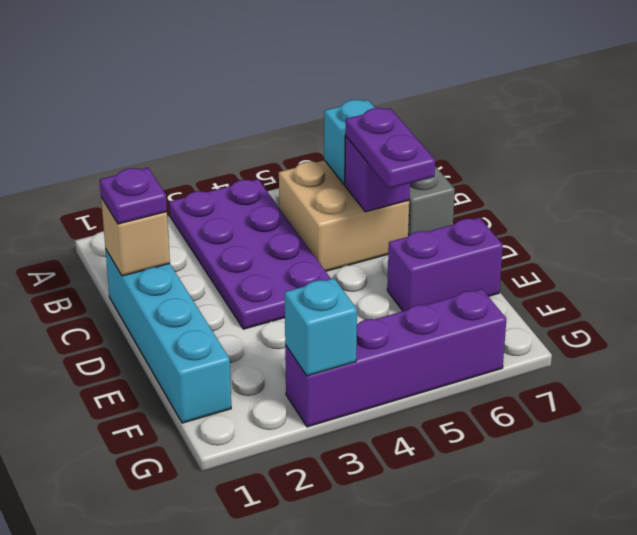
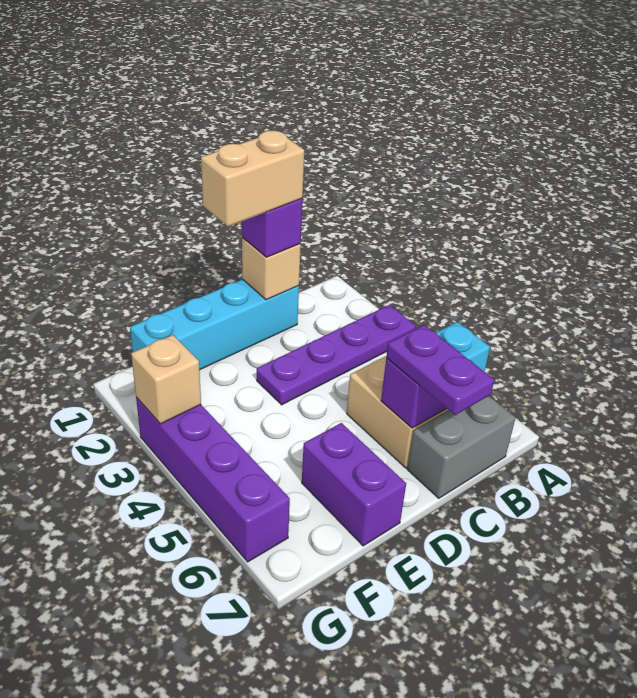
purple plate A3:D4 level 1 -> purple plate A3:D3 level 1
purple plate C1 level 3 -> purple brick C1 level 3
none -> tan brick C1:D1 level 4
purple plate C6:D6 level 3 -> purple plate C6:C7 level 3
cyan brick G3 level 2 -> tan brick G3 level 2

